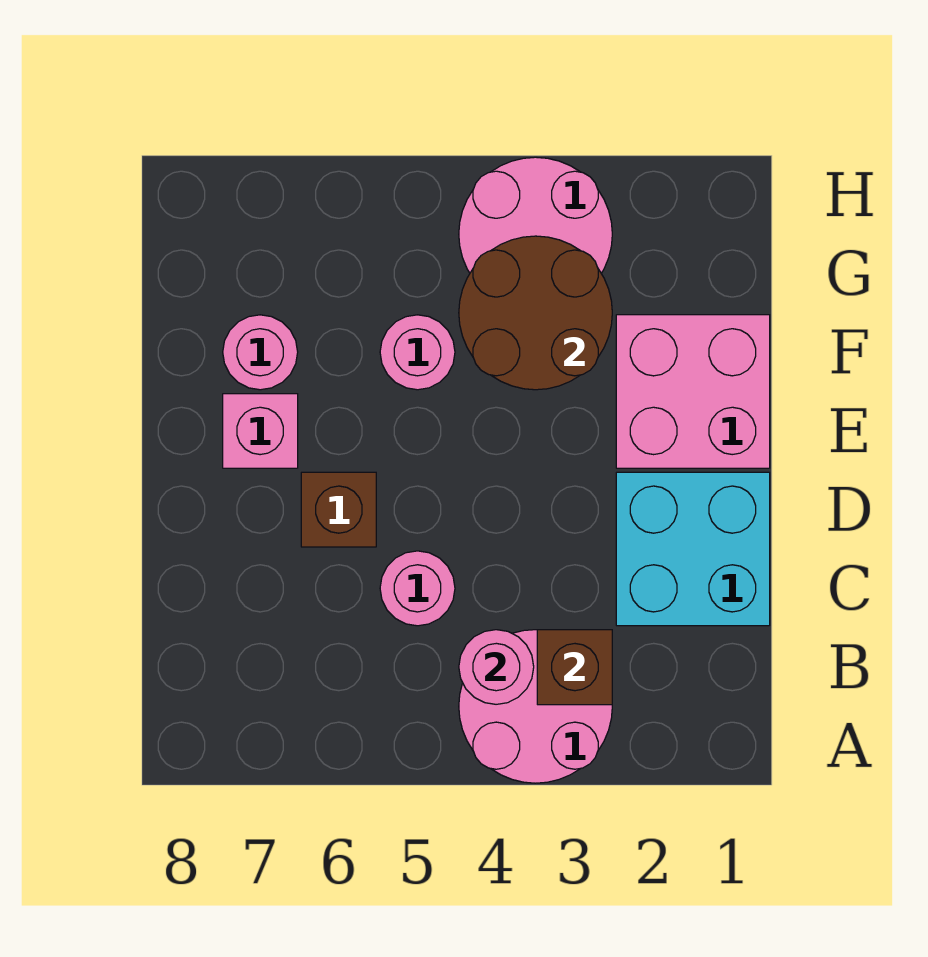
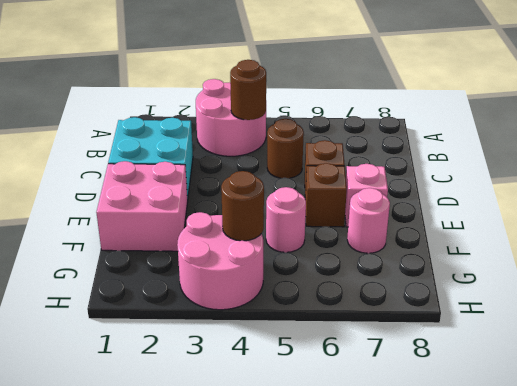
brown brick B3 level 2 -> brown brick E6 level 1
pink round brick B4 level 2 -> brown round brick B4 level 2
pink round brick C5 level 1 -> brown round brick C5 level 1
brown round brick F3:G4 level 2 -> brown round brick G4 level 2

